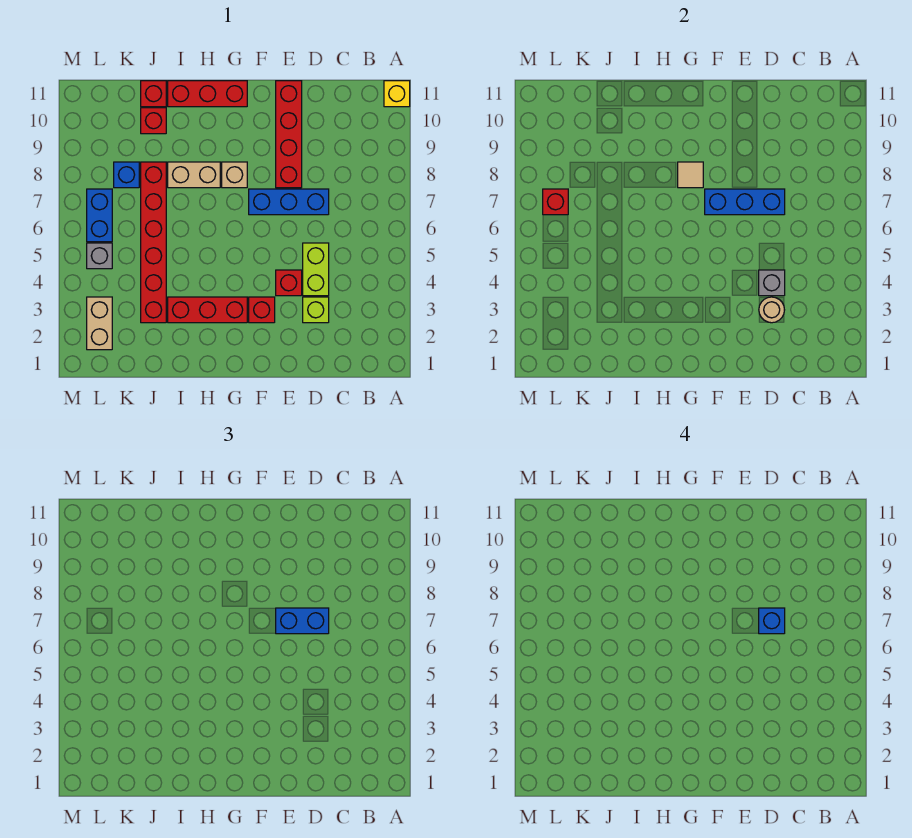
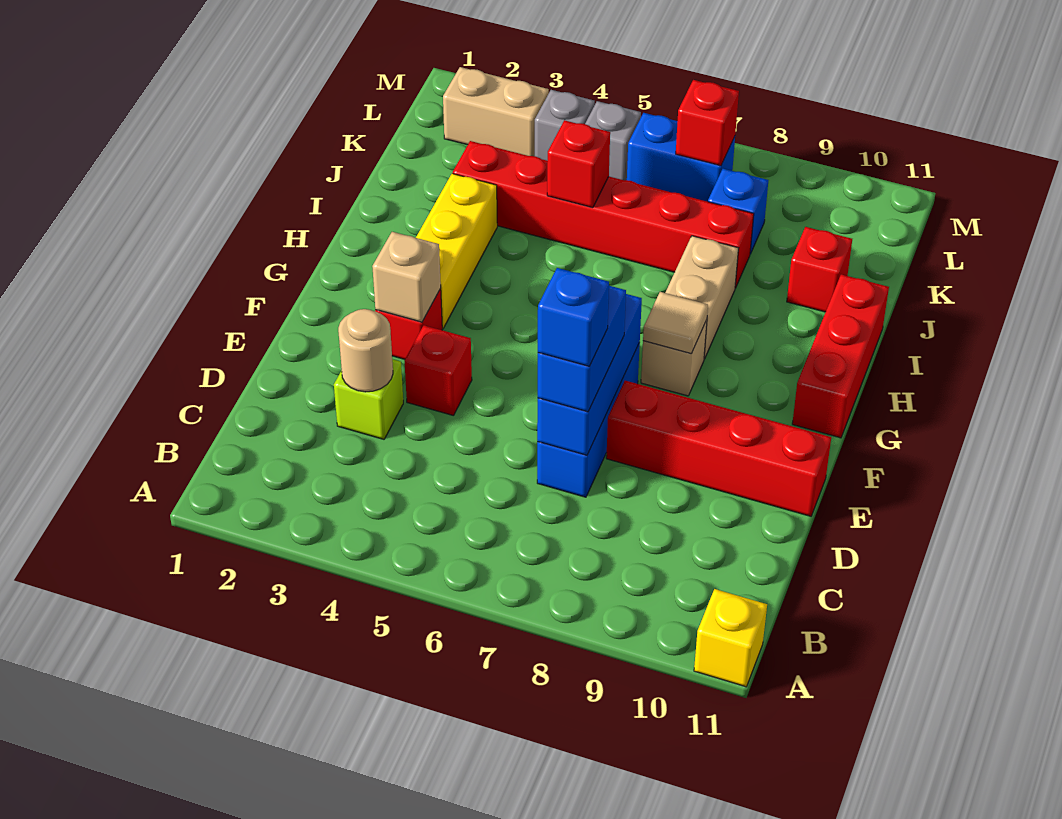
lime brick D4:D5 level 1 -> none
grey brick D4 level 2 -> grey brick L4 level 1
none -> tan brick F3 level 2
red brick G3:I3 level 1 -> yellow brick G3:I3 level 1
red brick J11 level 1 -> red brick J5 level 2

